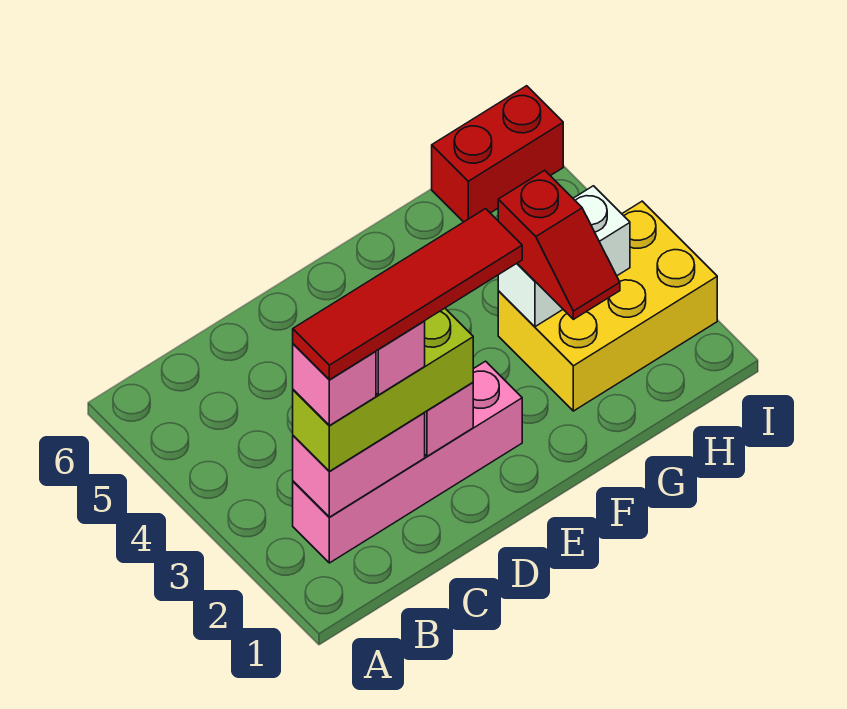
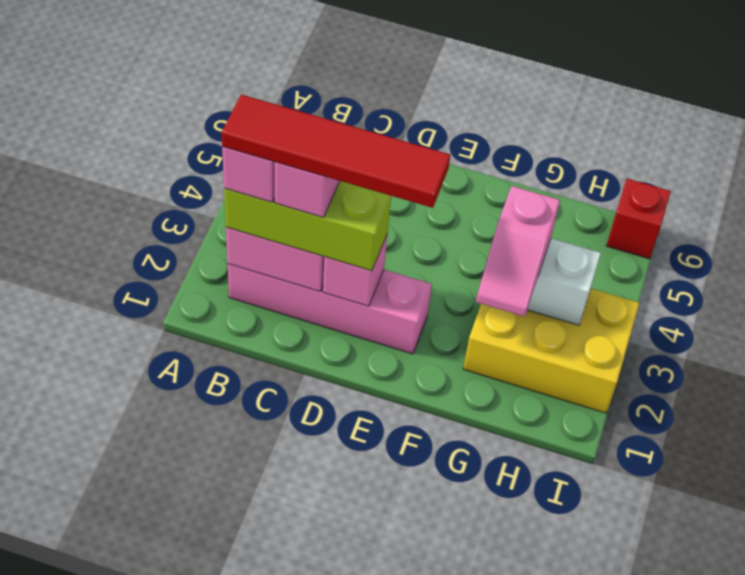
red slope G2:G3 level 3 top 3 -> pink slope G2:G3 level 3 top 3
red brick H6:I6 level 1 -> red brick I6 level 1

